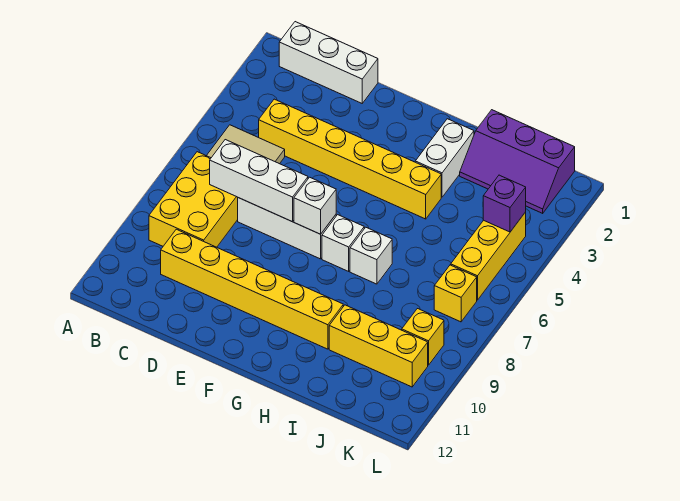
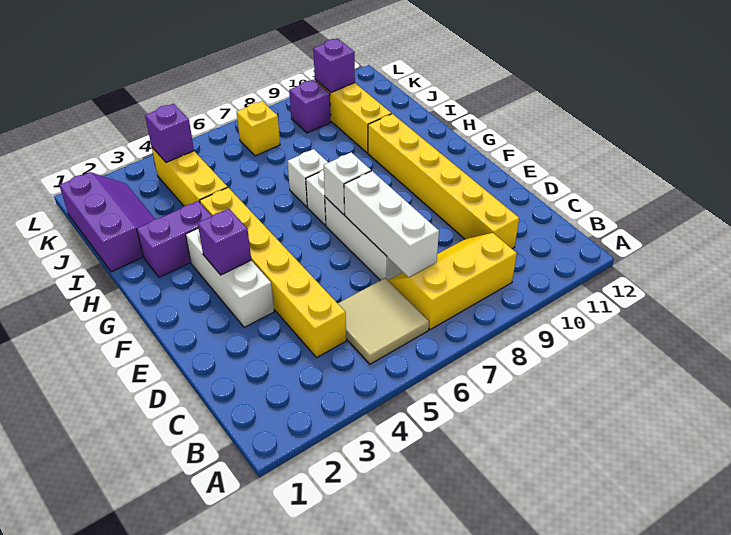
white brick B1:D1 level 1 -> white brick E3:G3 level 1
yellow brick B7:C9 level 1 -> yellow slope B7:C9 level 1 top B
none -> purple brick F3 level 2
white brick H2:H3 level 1 -> purple brick H2:H3 level 1
yellow brick K4:K6 level 1 -> yellow brick I4:K4 level 1
yellow brick K9 level 1 -> purple brick K9 level 1
none -> purple brick K10 level 2

